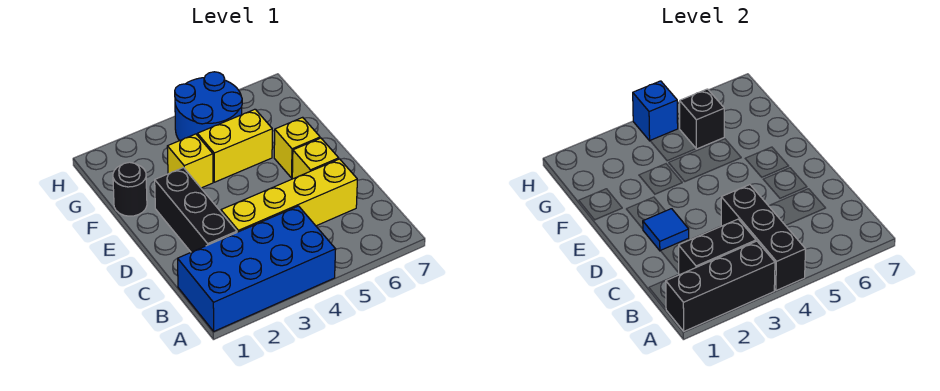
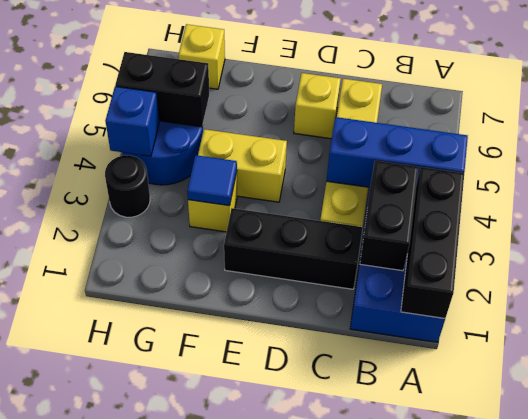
black brick A4:C4 level 2 -> blue brick A4:C4 level 2
blue tile D2 level 2 -> blue tile F3 level 2
yellow brick E6 level 1 -> yellow brick G7 level 1
black round brick F1 level 1 -> black round brick H3 level 1
yellow brick F4:F5 level 1 -> yellow brick E4:F4 level 1
black brick G5 level 2 -> black brick G5:H5 level 2

